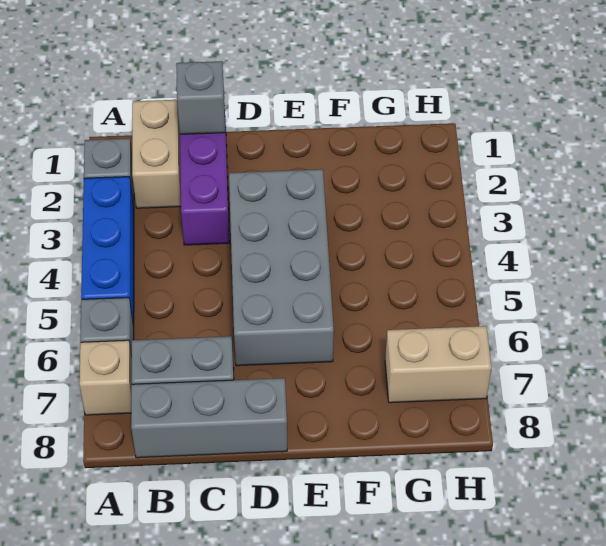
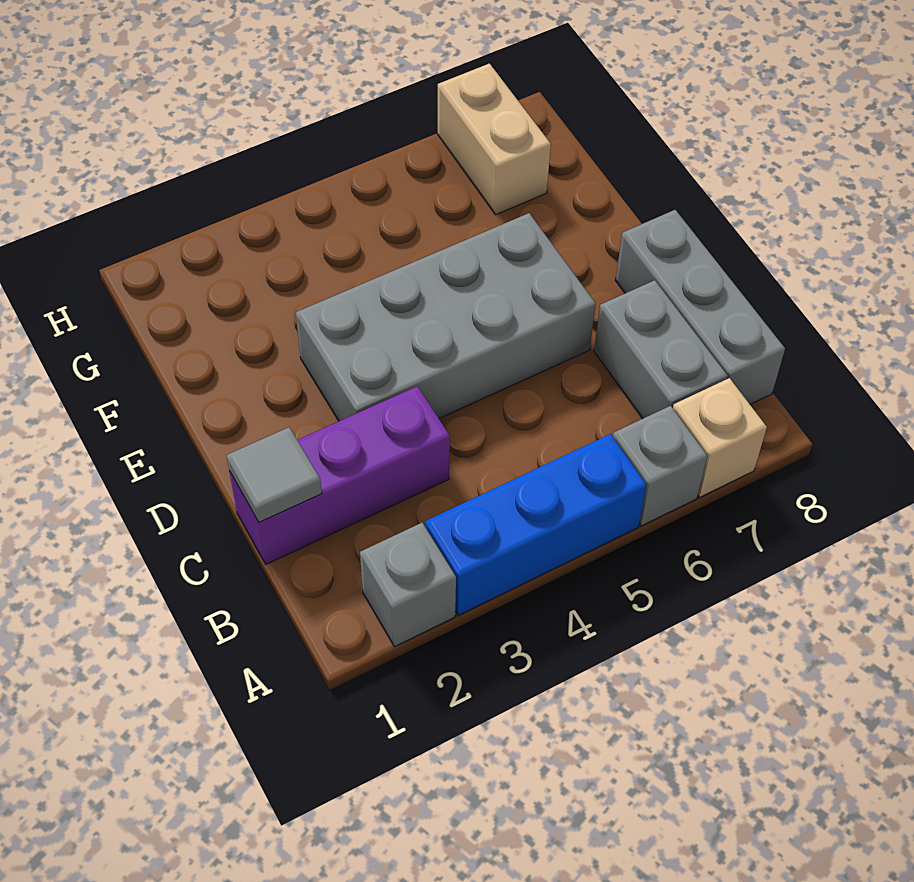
tan brick B1:B2 level 1 -> none
grey brick C1 level 2 -> grey tile C1 level 2

